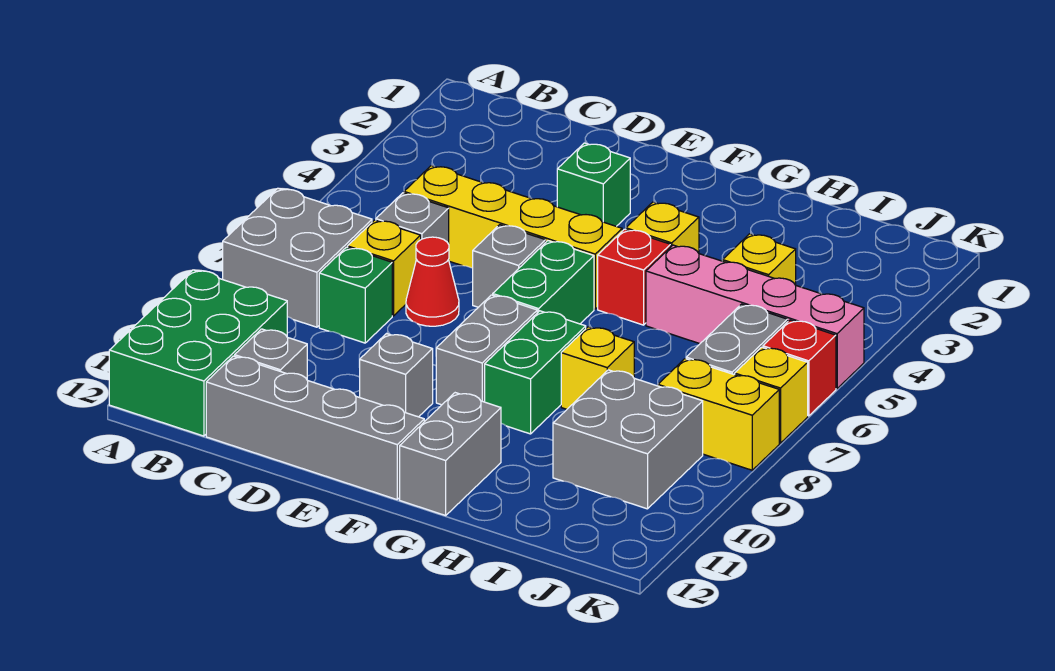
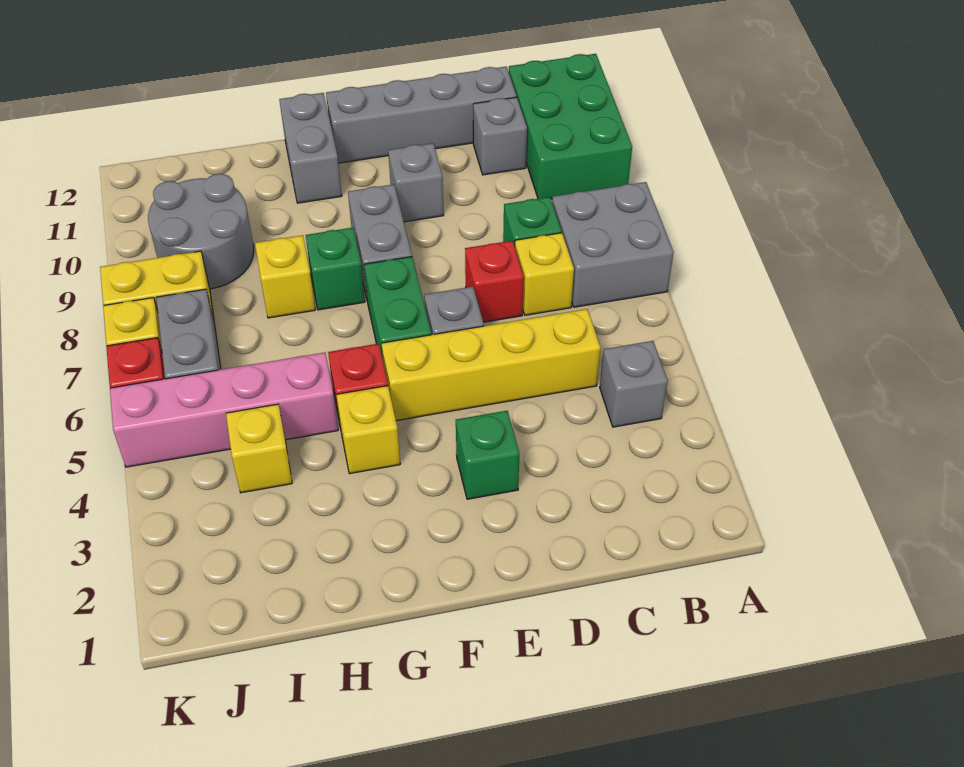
grey brick C6 level 1 -> grey brick B4 level 1
red cone D7 level 1 -> red brick D7 level 1
green brick G8:G9 level 1 -> green brick G8 level 1
grey brick I9:J10 level 1 -> grey round brick I9:J10 level 1

